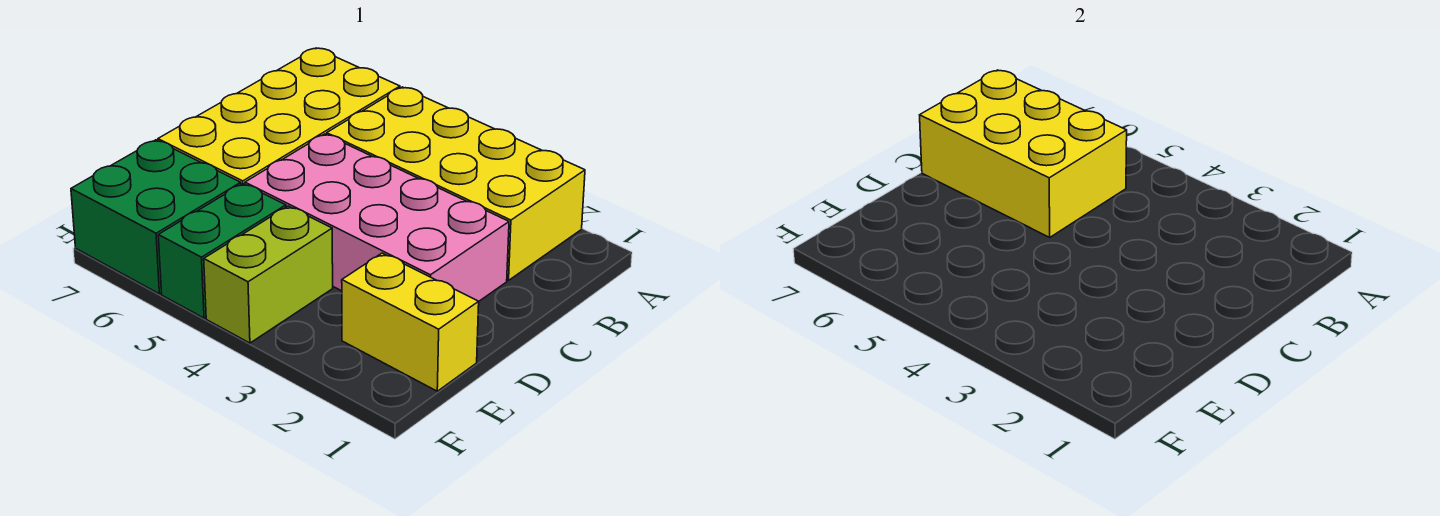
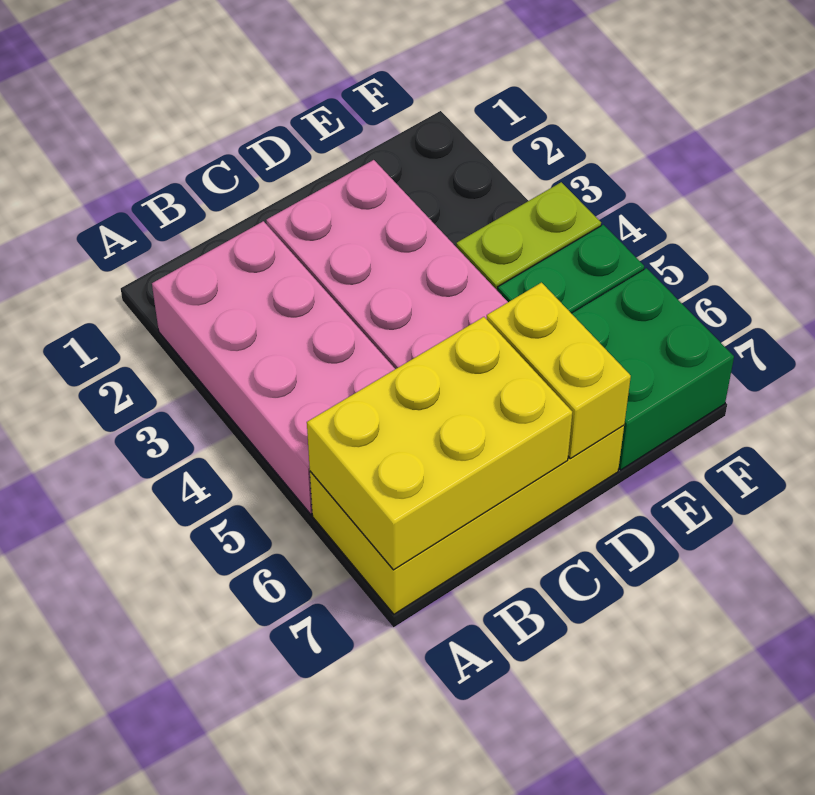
yellow brick A2:B5 level 1 -> pink brick A2:B5 level 1
yellow brick B5:C7 level 2 -> yellow brick A6:C7 level 2
yellow brick E1:E2 level 1 -> yellow brick D6:D7 level 2

